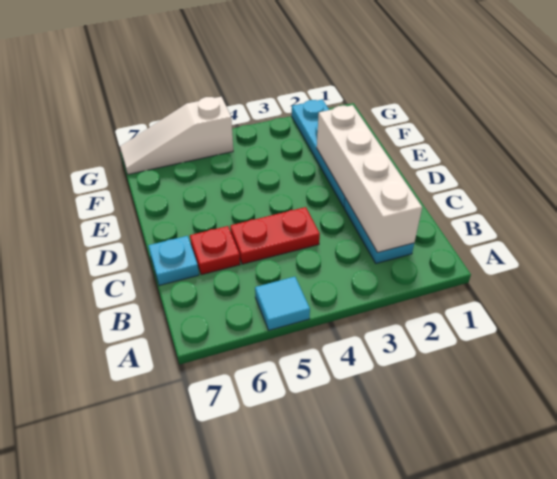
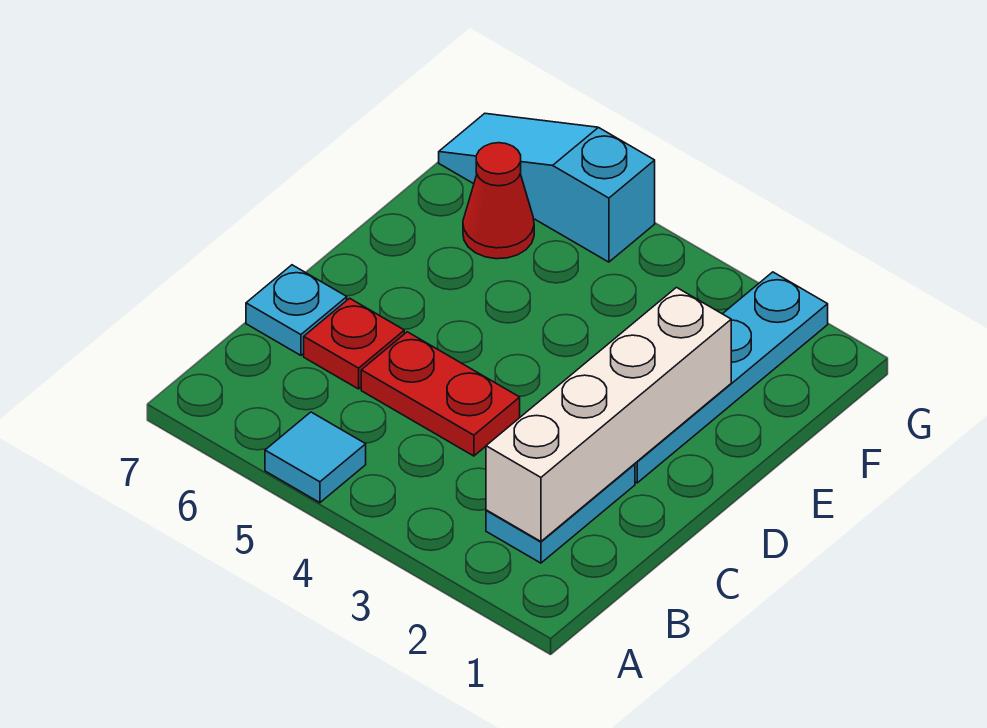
none -> red cone F6 level 1
white slope G5:G7 level 1 top 5 -> cyan slope G5:G7 level 1 top 5

